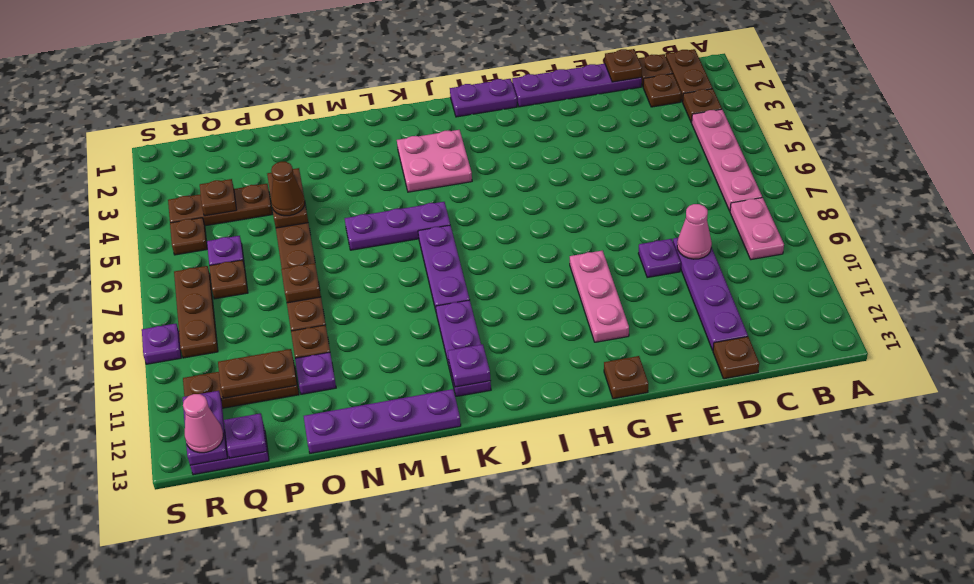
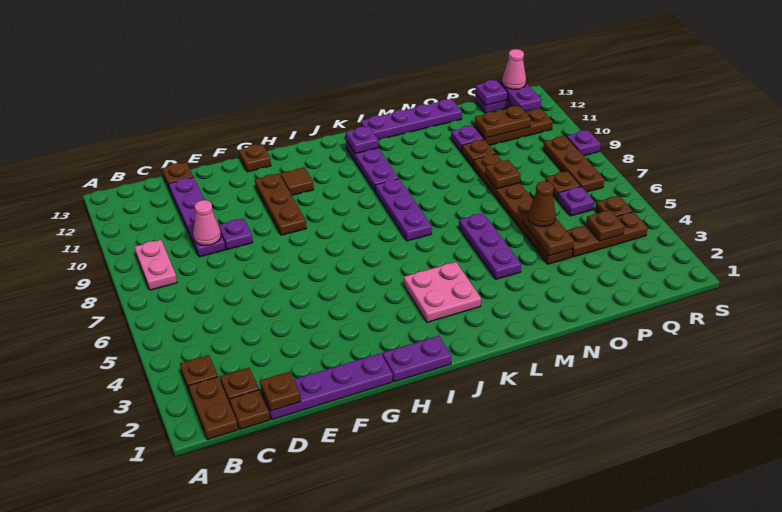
pink plate B4:B7 level 1 -> none
pink plate G9:G11 level 1 -> brown plate G9:G11 level 1
none -> brown tile H11 level 1
purple plate K6:M6 level 1 -> purple plate M4:M6 level 1

